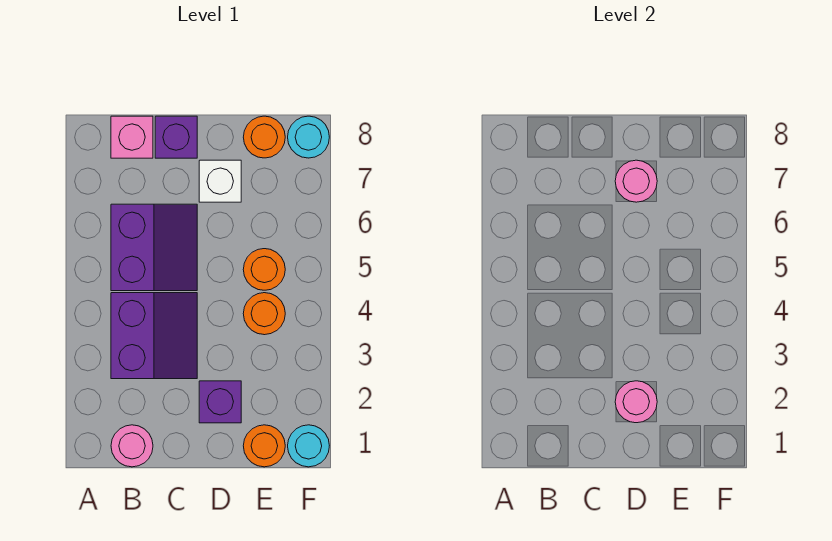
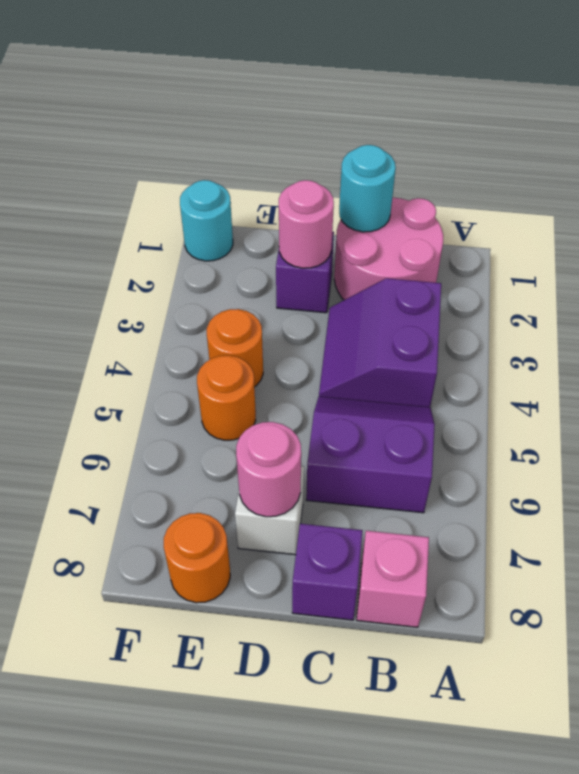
pink round brick B1 level 1 -> pink round brick B1:C2 level 1
purple slope B5:C6 level 1 top B -> purple slope B5:C6 level 1 top 6
orange round brick E1 level 1 -> none
cyan round brick F8 level 1 -> cyan round brick C1 level 2

